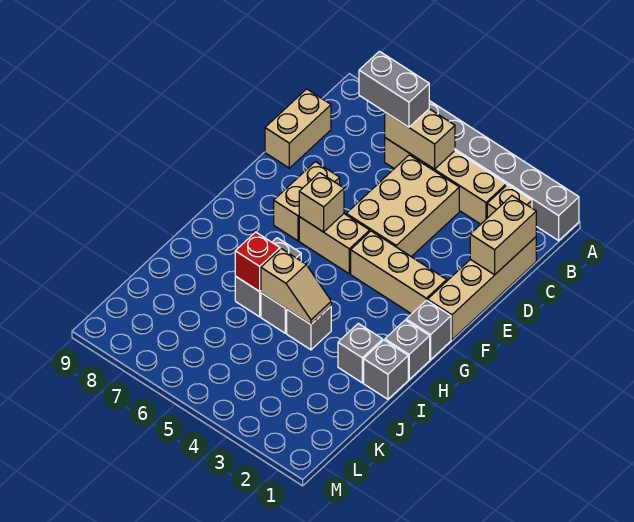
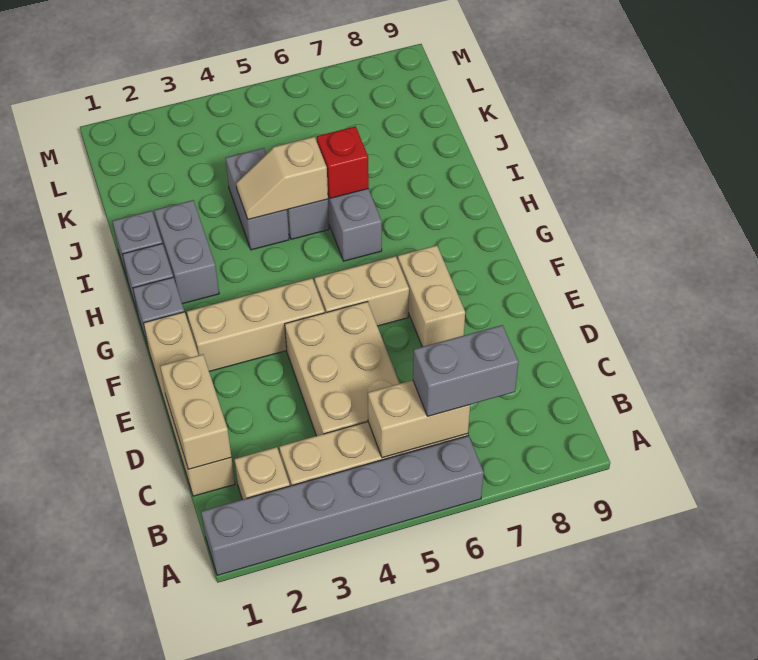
tan brick C9:D9 level 1 -> none
tan brick F6 level 2 -> none
grey brick I2 level 1 -> grey brick H2:I2 level 1
grey brick I4 level 1 -> grey brick I4:J4 level 1

